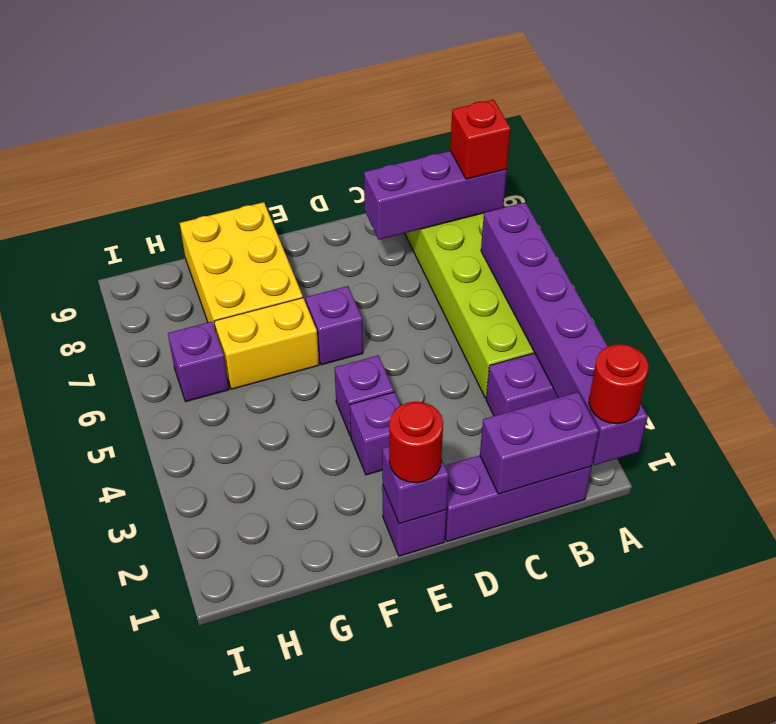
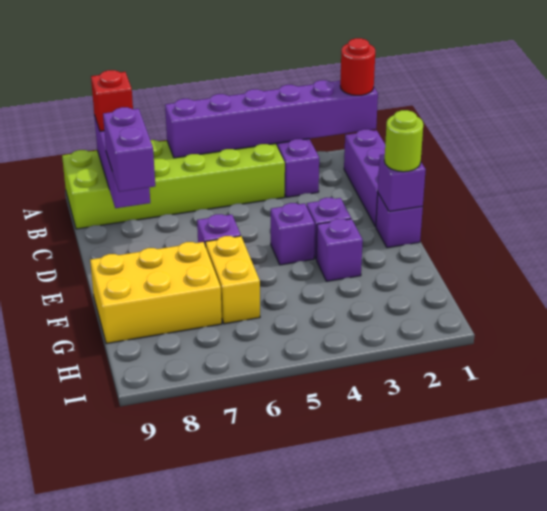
purple brick B1:C1 level 2 -> purple brick C8:D8 level 3
red round brick E1 level 3 -> lime round brick E1 level 3
purple brick H6 level 1 -> purple brick F3 level 1

